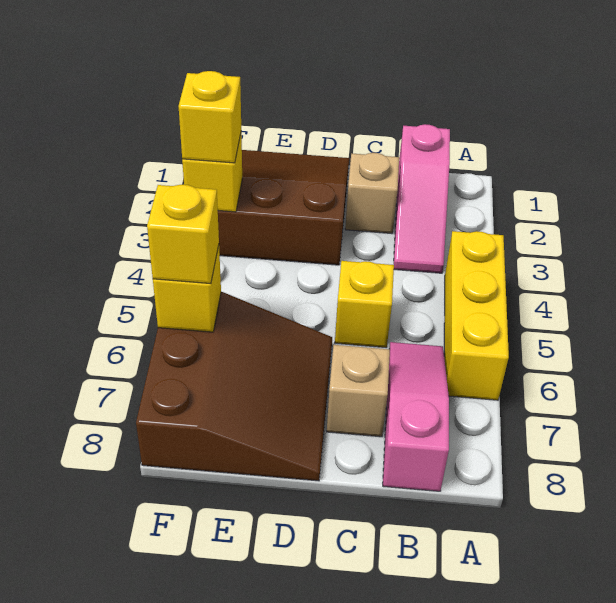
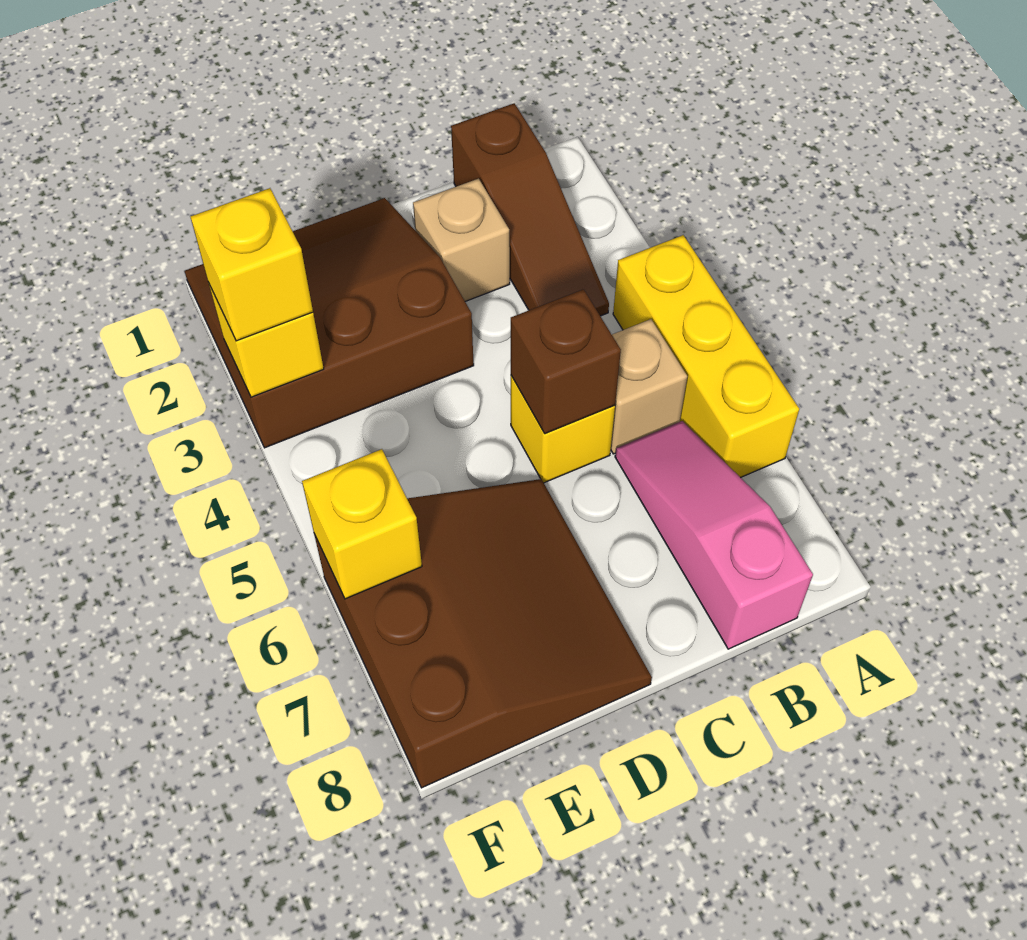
pink slope B1:B3 level 1 top 1 -> brown slope B1:B3 level 1 top 1
none -> brown brick C5 level 2
tan brick C7 level 1 -> tan brick B5 level 1
yellow brick F6 level 3 -> none

